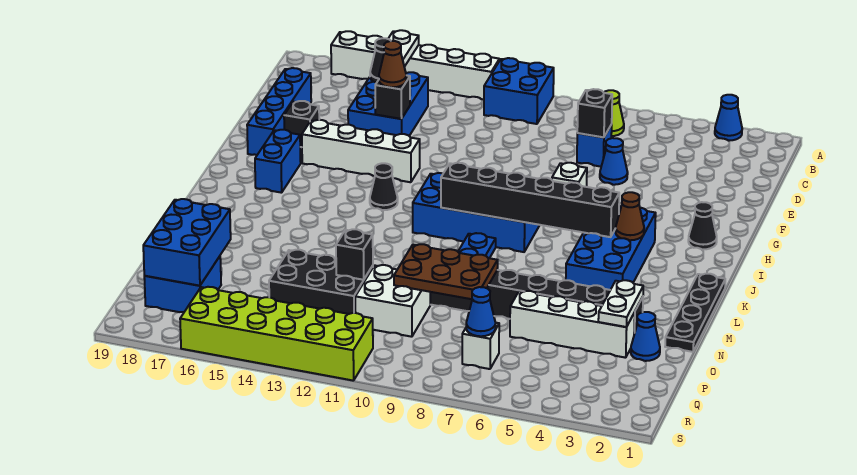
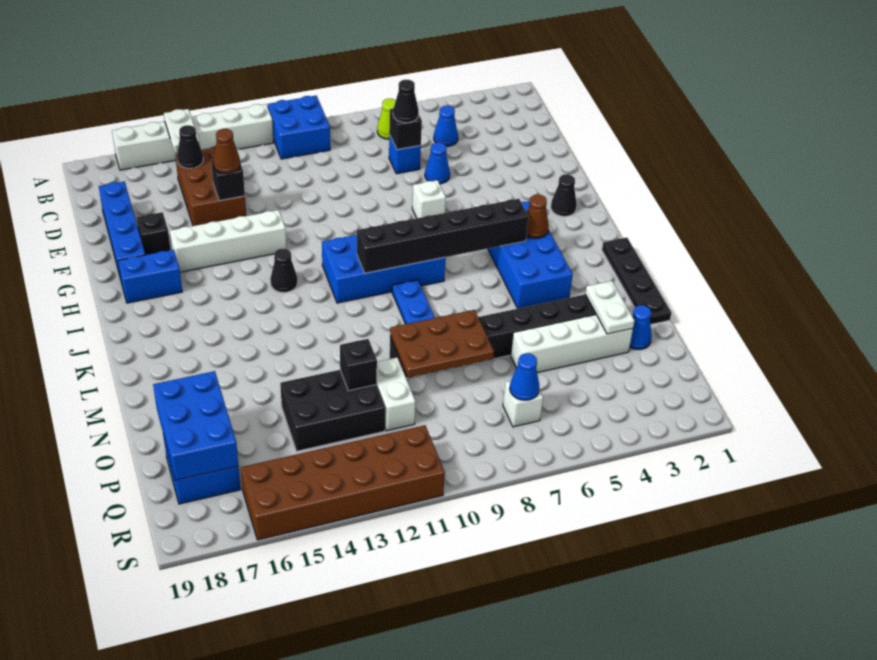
blue cone A3 level 1 -> blue cone C5 level 1
blue brick C14:E15 level 1 -> brown brick C14:E15 level 1
none -> black cone D7 level 3
blue brick H17:I17 level 1 -> blue brick H17:H18 level 1
white brick O10:P11 level 1 -> white brick O11:P11 level 1
lime brick R11:S16 level 1 -> brown brick R11:S16 level 1

